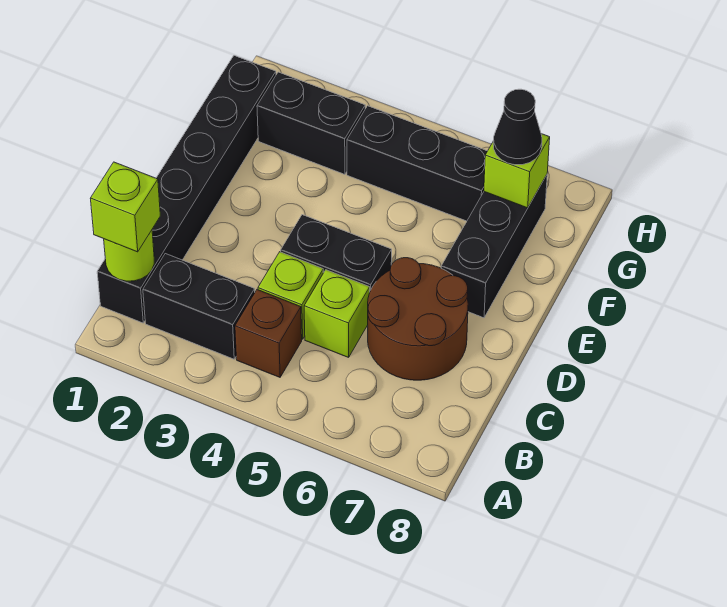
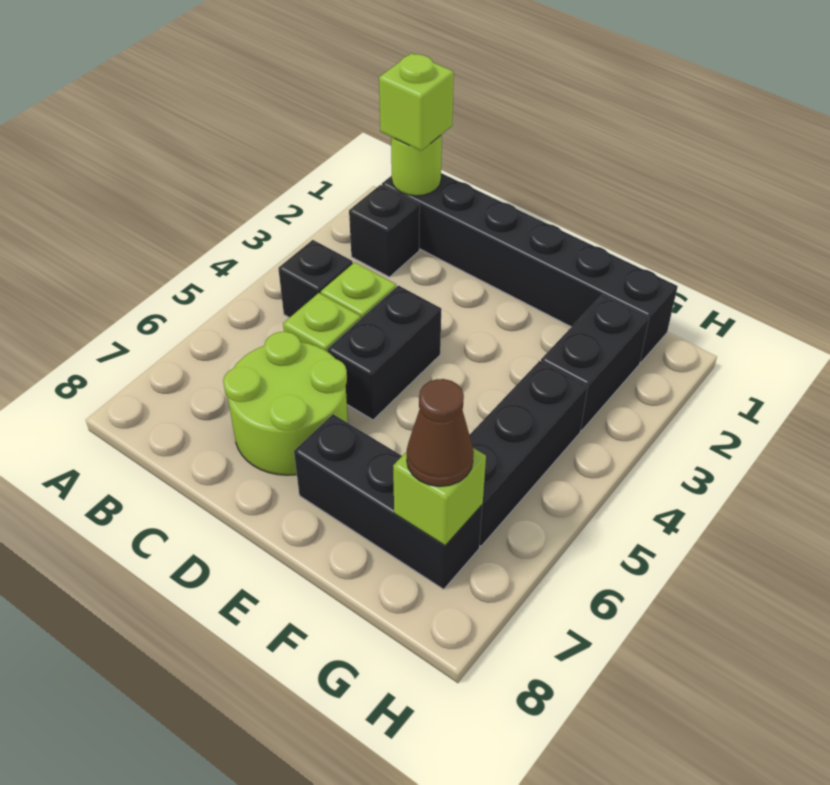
black brick B2:B3 level 1 -> black brick B2 level 1
brown brick B4 level 1 -> black brick B4 level 1
brown round brick C6:D7 level 1 -> lime round brick C6:D7 level 1
black cone G7 level 3 -> brown cone G7 level 3

